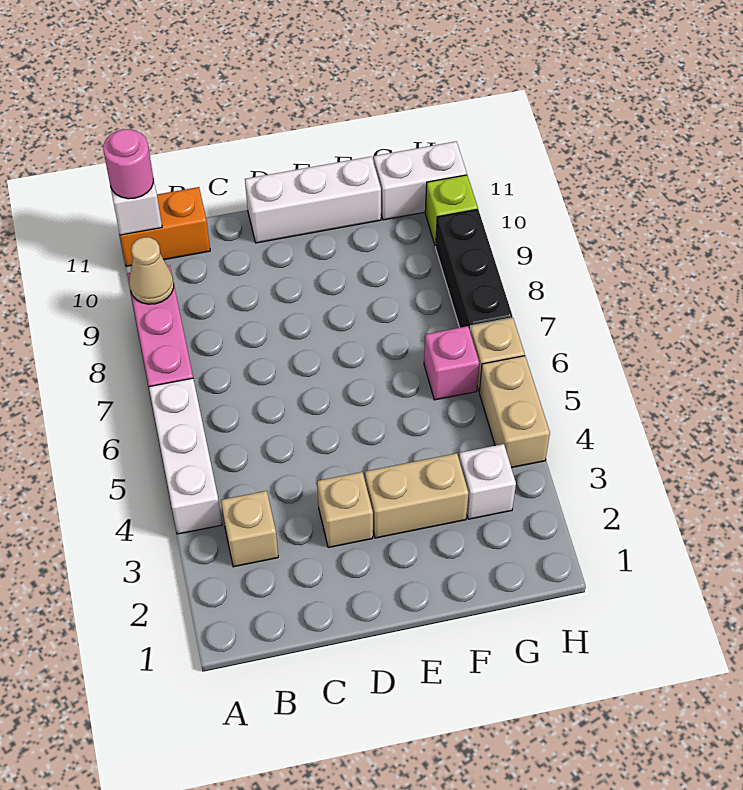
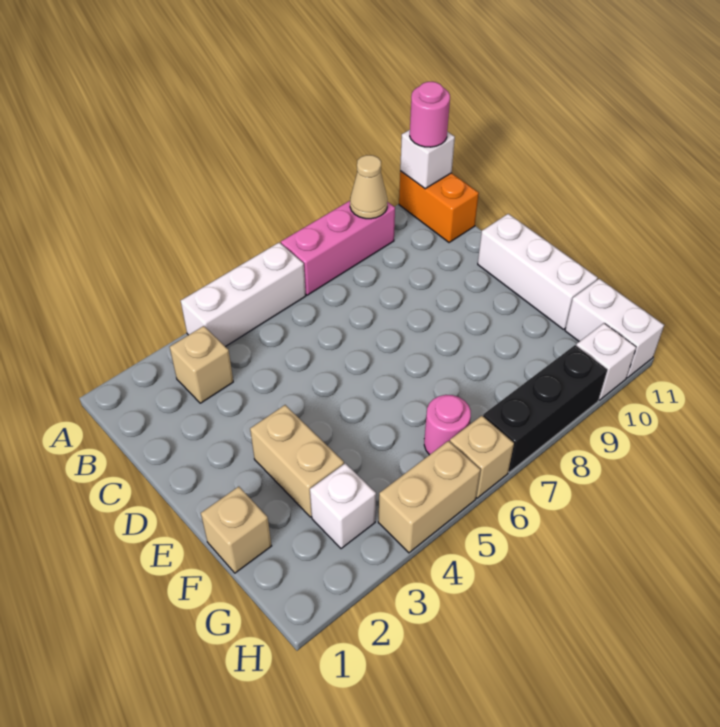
tan brick D3 level 1 -> tan brick F1 level 1
pink brick G6 level 1 -> pink round brick G6 level 1
lime brick H10 level 1 -> white brick H10 level 1

